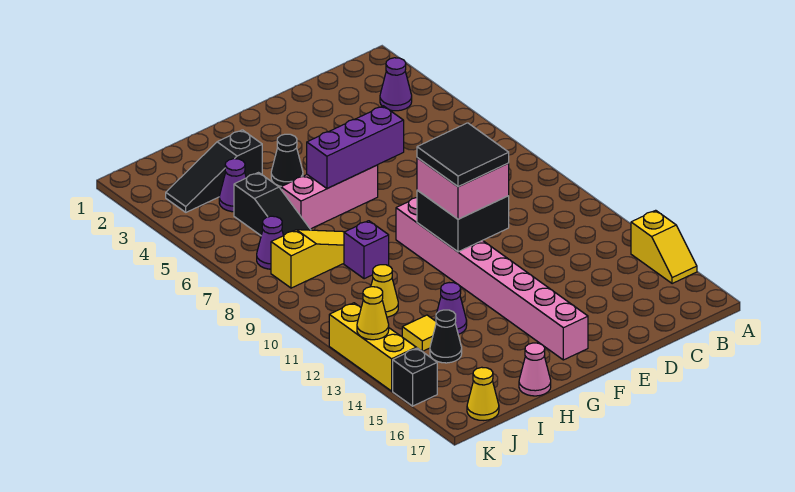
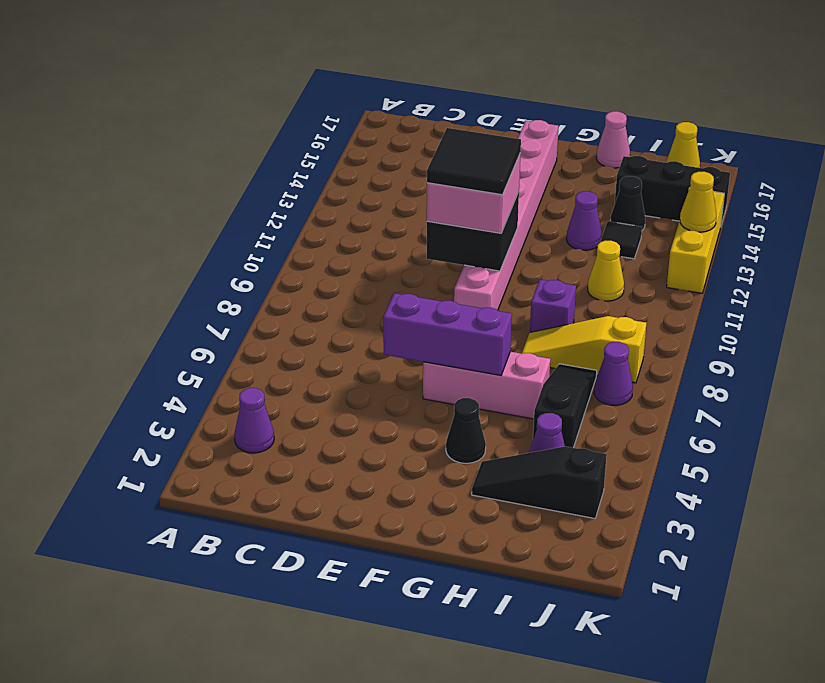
yellow slope A14:A15 level 1 top 14 -> none
black slope H3:J3 level 1 top H -> black slope H3:J3 level 1 top J
yellow tile I13 level 1 -> black tile I13 level 1
black brick K15 level 1 -> black brick I15:K15 level 1

